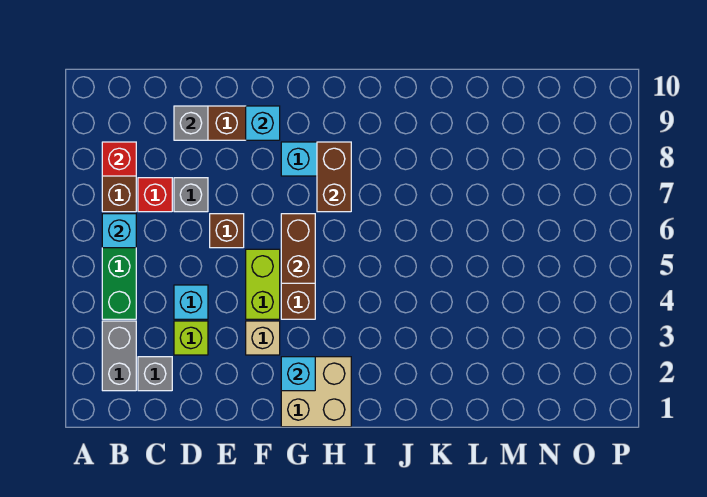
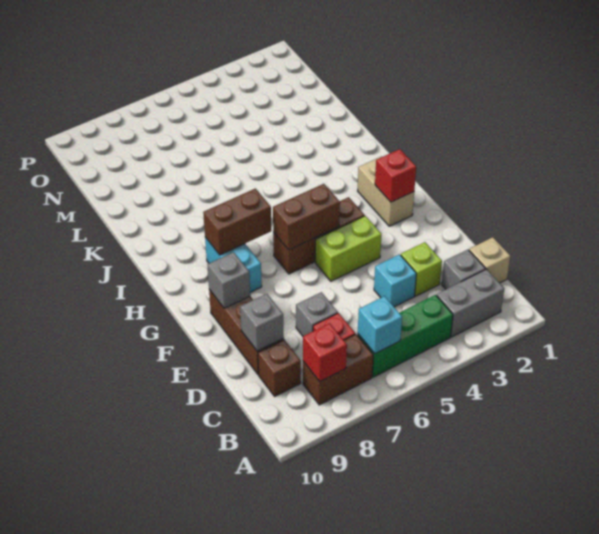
brown brick E6 level 1 -> brown brick C9 level 1
tan brick F3 level 1 -> tan brick C1 level 1
cyan brick F9 level 2 -> grey brick F9 level 2
tan brick G1:H2 level 1 -> tan brick G2:H2 level 1
cyan brick G2 level 2 -> red brick G2 level 2

